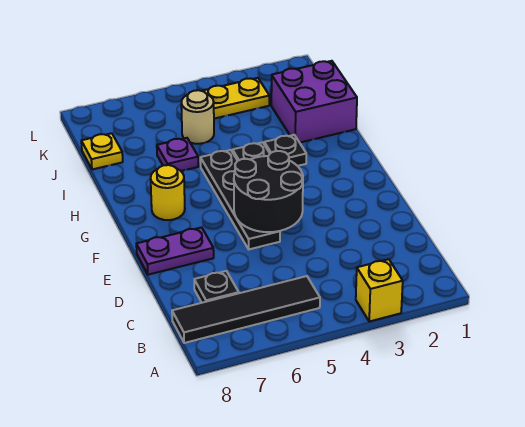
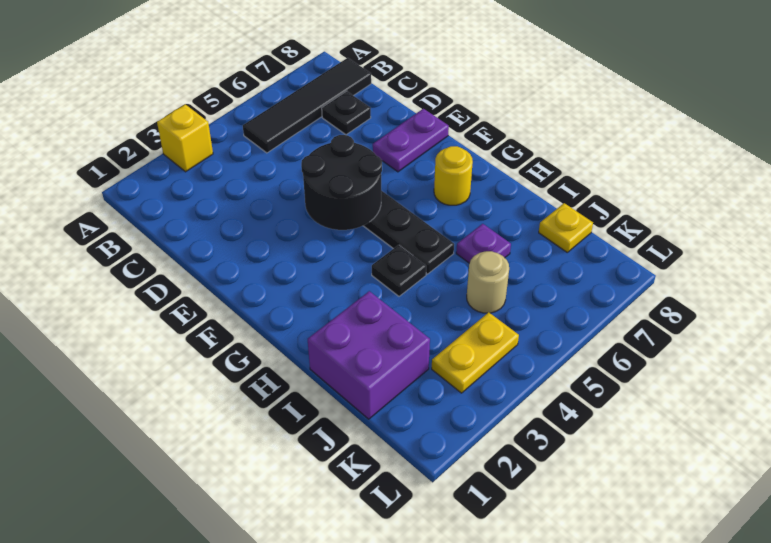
black plate H3 level 1 -> none

